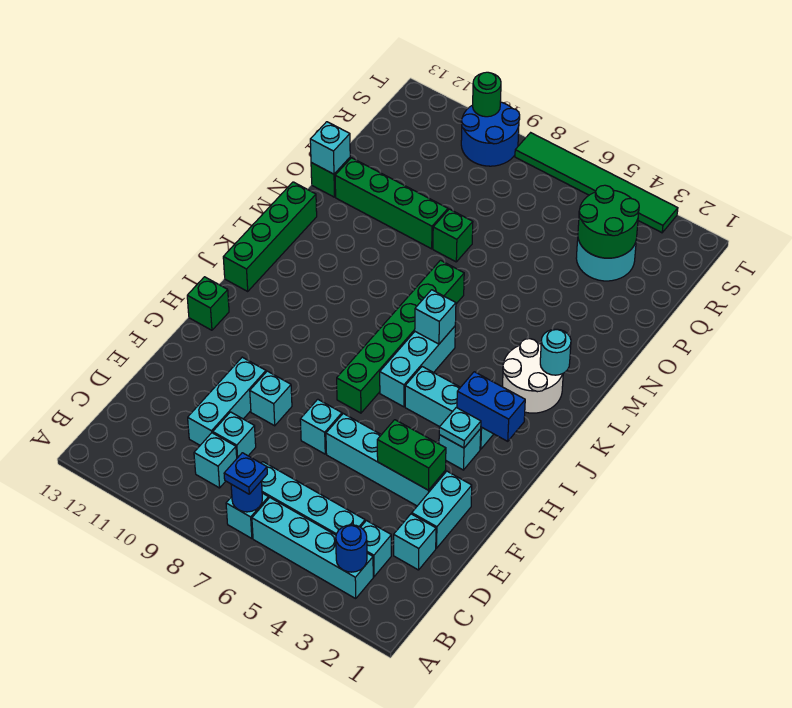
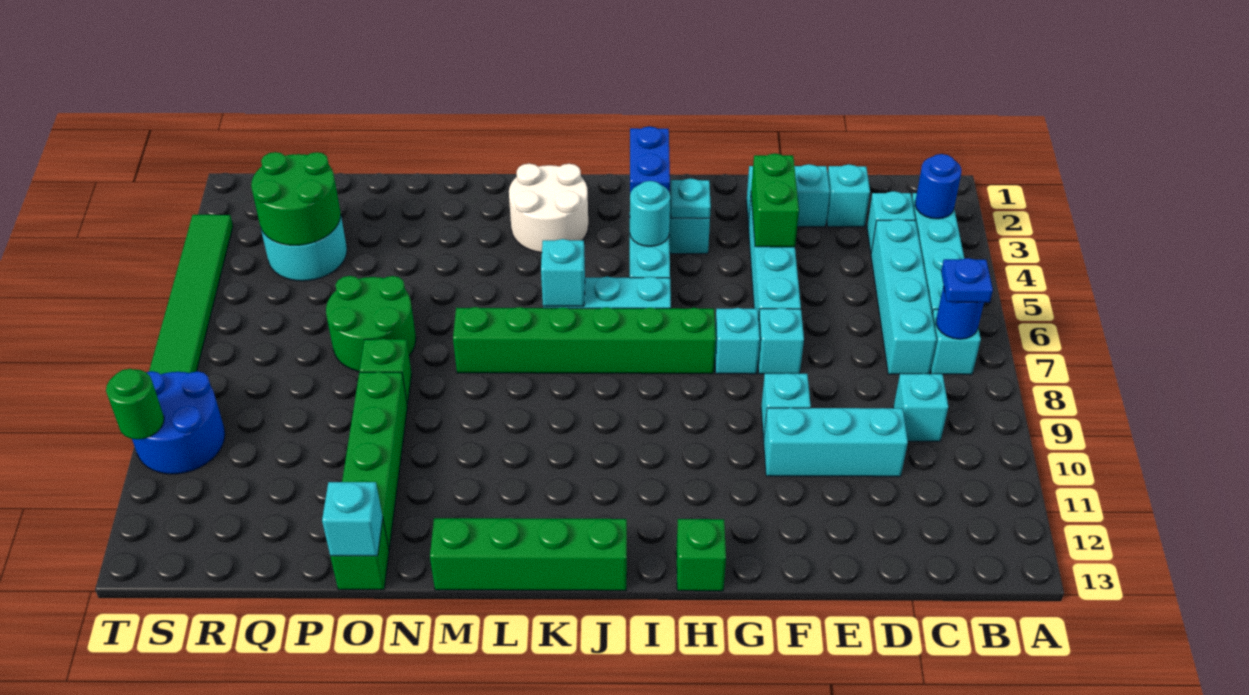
cyan brick D9 level 1 -> cyan brick G7 level 1
cyan round brick L2 level 2 -> cyan round brick I4 level 2
none -> green round brick O6:P7 level 1

